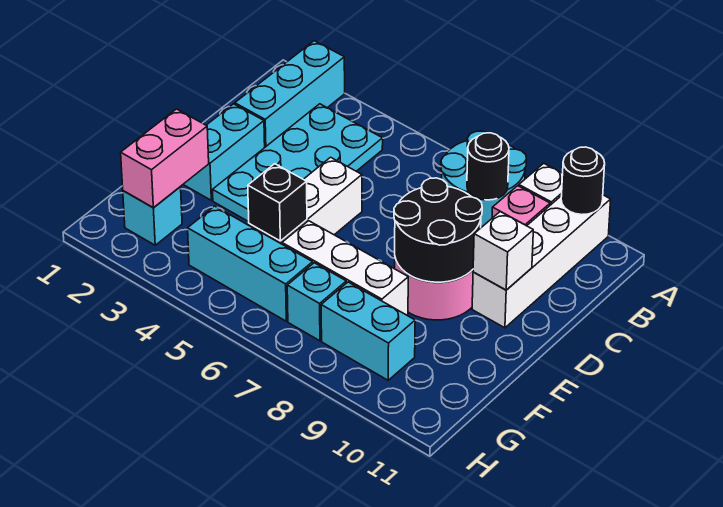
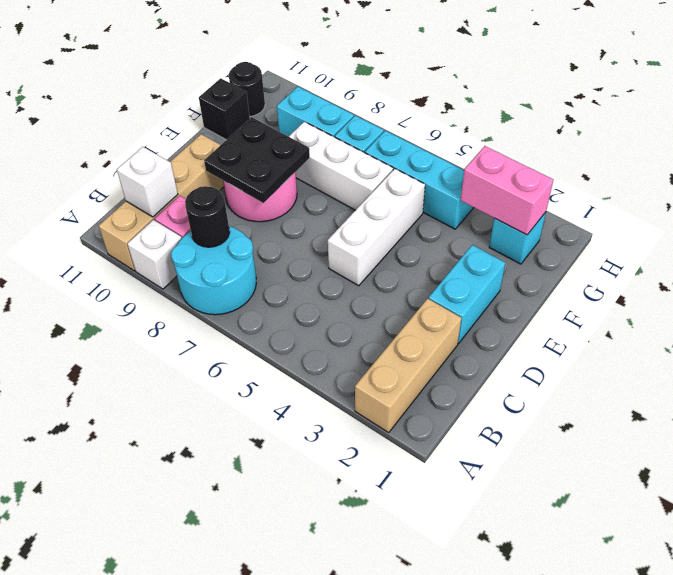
cyan brick A2:C2 level 1 -> tan brick A2:C2 level 1
white brick A10:D10 level 1 -> tan brick A10:D10 level 1
black round brick A10 level 2 -> black round brick G11 level 1
cyan plate B3:E4 level 1 -> none
black round brick D8:E9 level 2 -> black plate D8:E9 level 2
white brick D10 level 2 -> white brick B10 level 2
pink brick F2:G2 level 2 -> pink brick G2:G3 level 2
black brick F5 level 2 -> black brick F11 level 1

